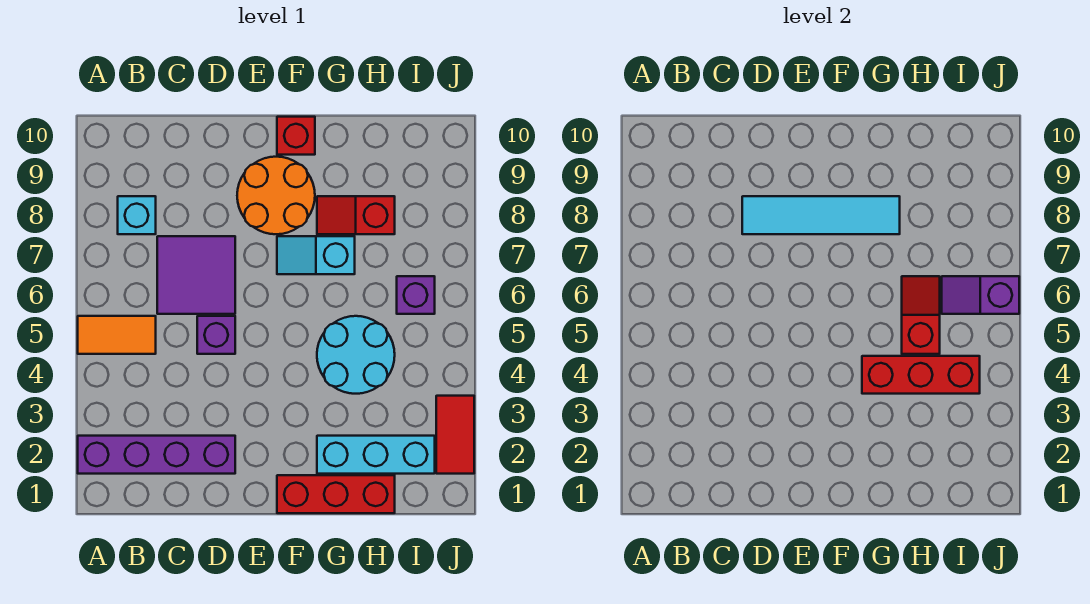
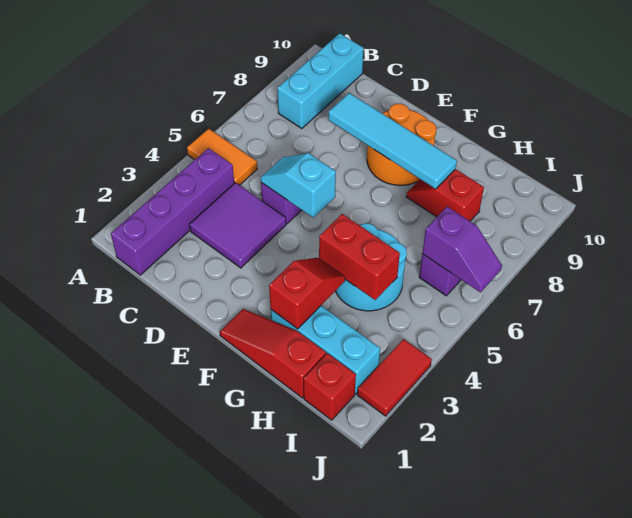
purple brick A2:D2 level 1 -> purple brick B1:B4 level 1
cyan brick B8 level 1 -> cyan brick B8:B10 level 1
purple tile C6:D7 level 1 -> purple tile C3:D4 level 1
red brick F1:H1 level 1 -> red slope F1:H1 level 1 top H
cyan slope F7:G7 level 1 top G -> cyan slope D5:E5 level 2 top E
red brick F10 level 1 -> red brick I1 level 1
red brick G4:I4 level 2 -> red brick G4:H4 level 2
red slope H5:H6 level 2 top 5 -> red slope G2:G3 level 2 top 2
purple slope I6:J6 level 2 top J -> purple slope I6:J6 level 2 top I

